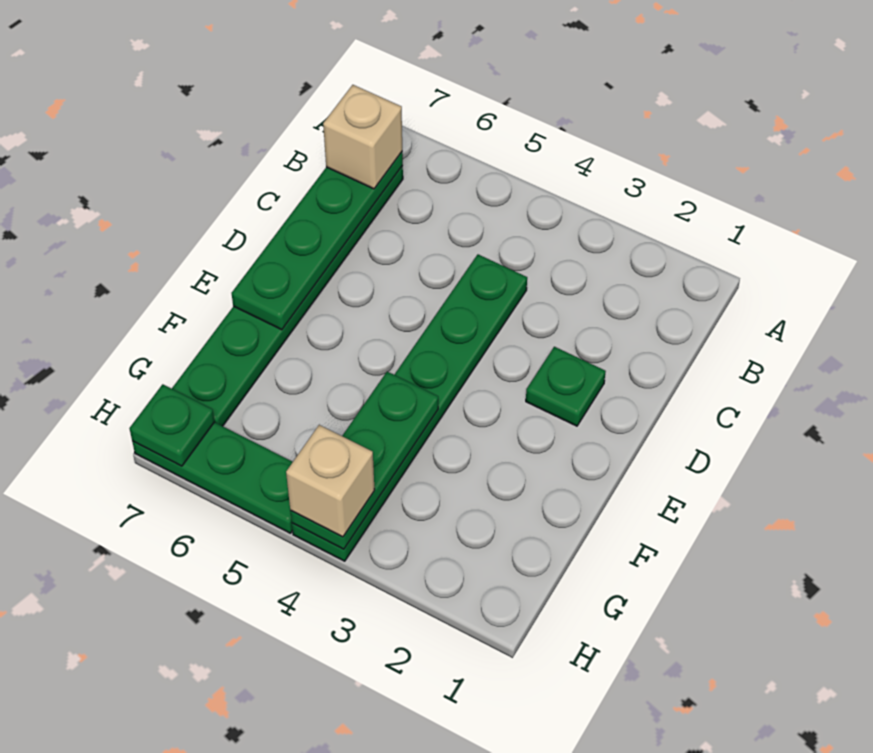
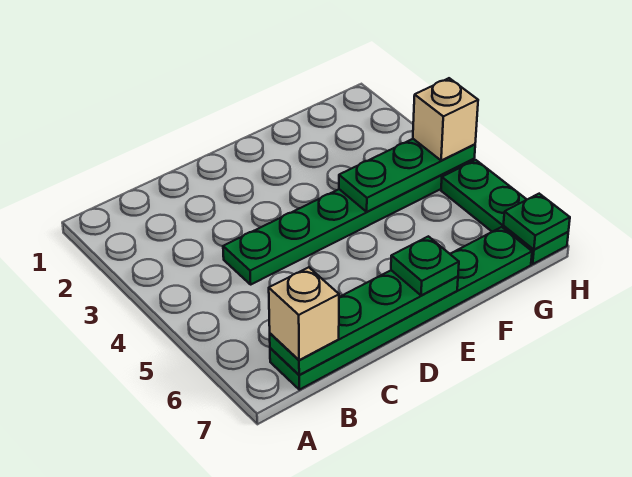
green plate D2 level 1 -> green plate E7 level 3

